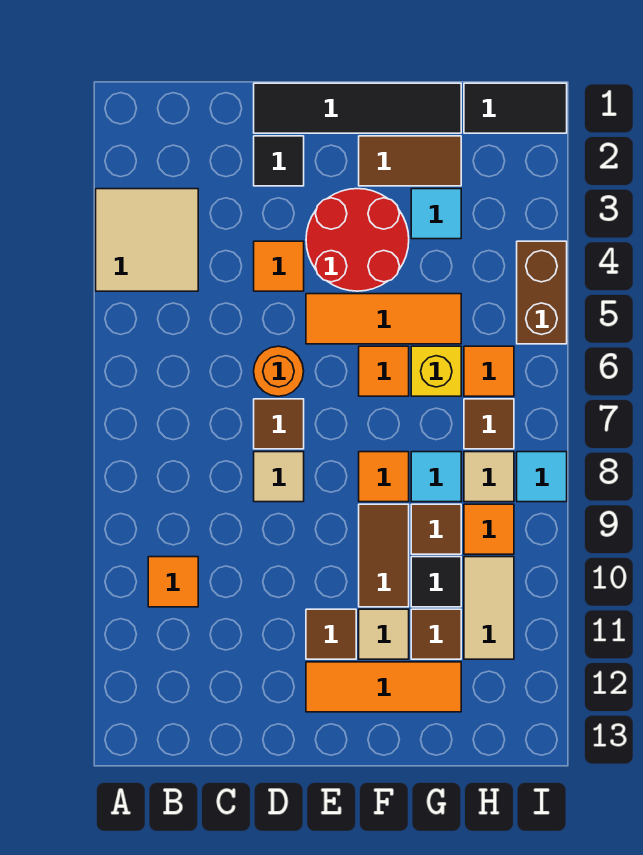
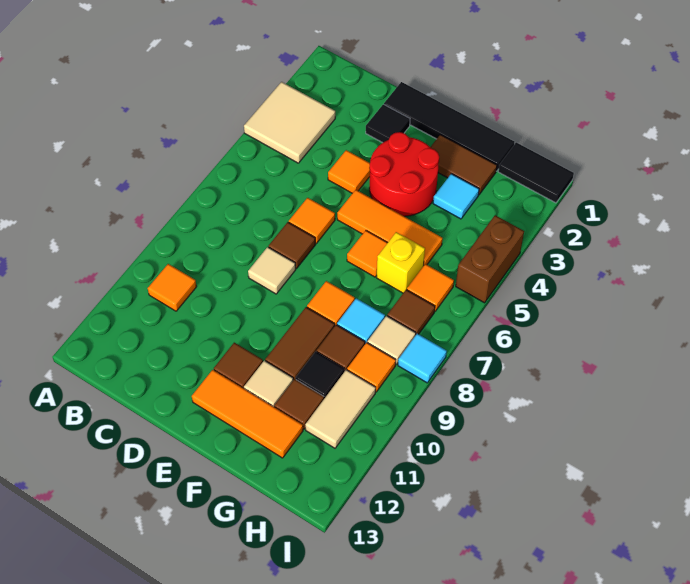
orange round brick D6 level 1 -> orange tile D6 level 1

